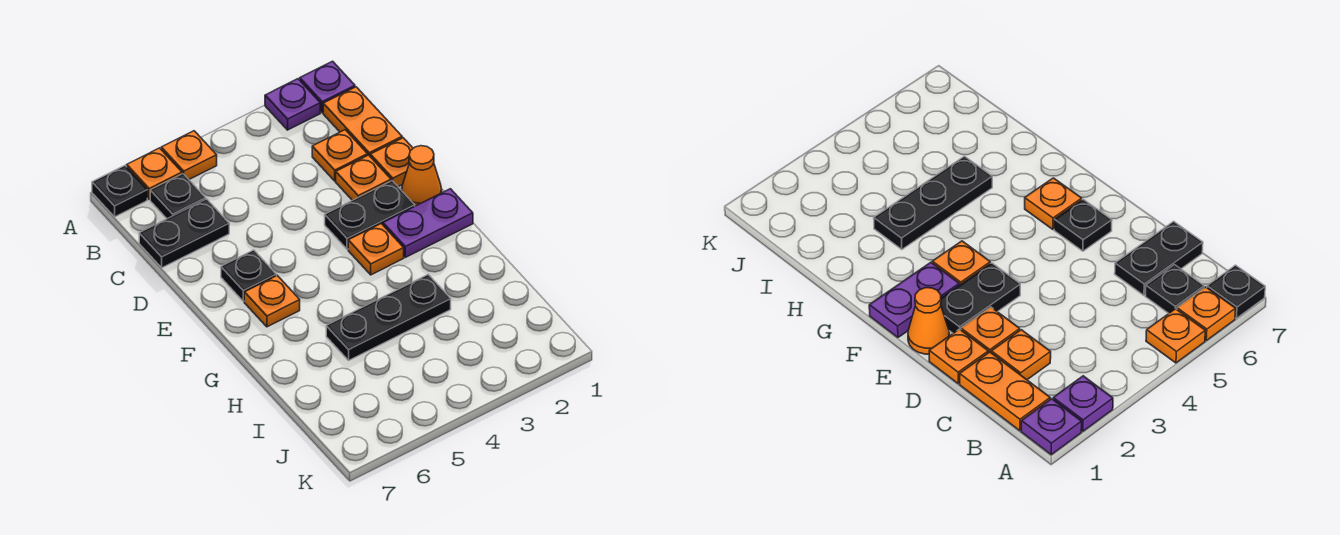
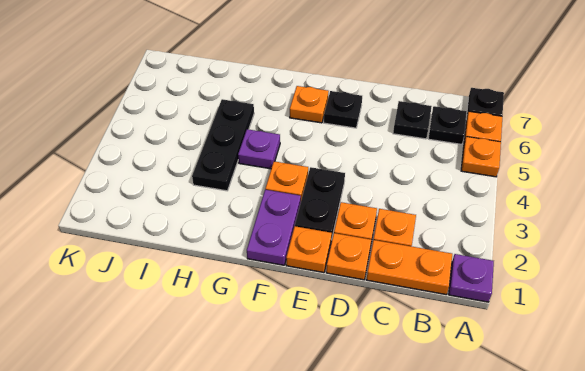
purple plate A2 level 1 -> purple plate G4 level 1
black plate C6:C7 level 1 -> black plate C6 level 1
orange cone E1 level 1 -> orange plate E1 level 1

